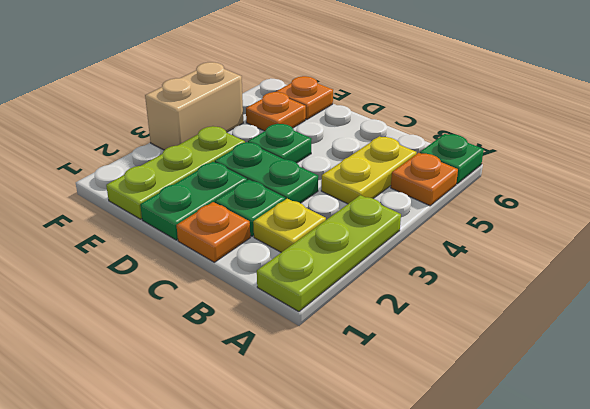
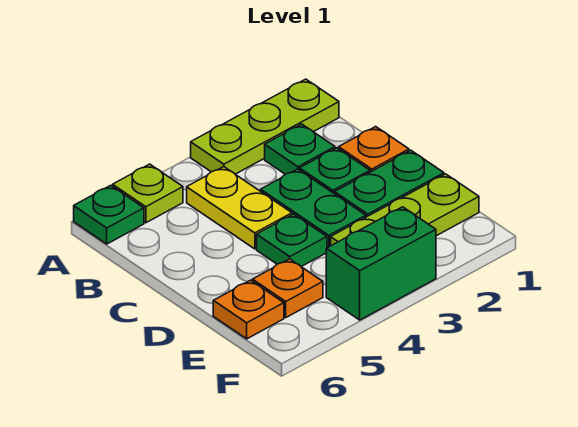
orange plate A5 level 1 -> lime plate A5 level 1
yellow plate B2 level 1 -> green plate B2 level 1
yellow plate B4:B5 level 1 -> yellow plate B4:C4 level 1
tan brick F3:F4 level 1 -> green brick F3:F4 level 1

